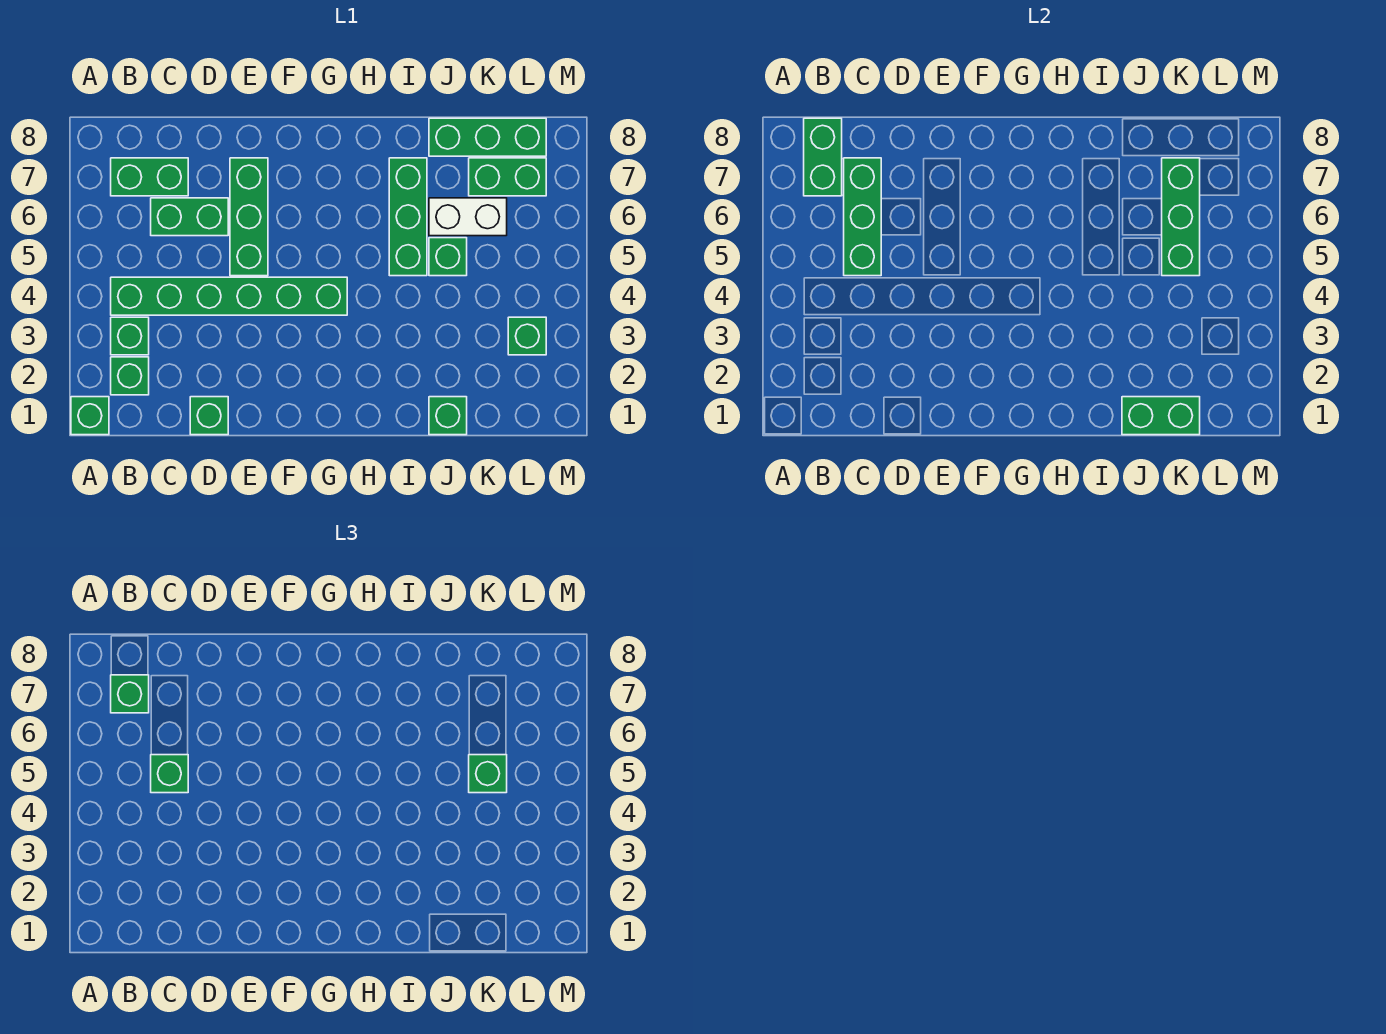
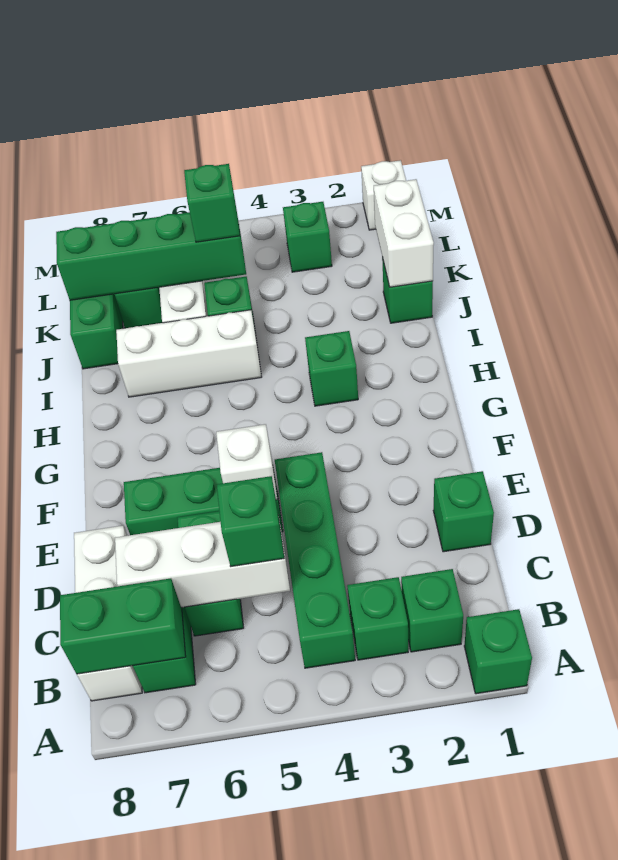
green brick B4:G4 level 1 -> green brick B4:E4 level 1
green brick B7 level 3 -> green brick H3 level 1
none -> white brick B8:D8 level 1
green brick C5:C7 level 2 -> white brick C5:C7 level 2
none -> white brick E5 level 2
green brick I5:I7 level 1 -> white brick I5:I7 level 1
green brick J1:K1 level 2 -> white brick J1:K1 level 2
green brick K5:K7 level 2 -> green brick K5:K8 level 2
none -> white brick M1 level 1

